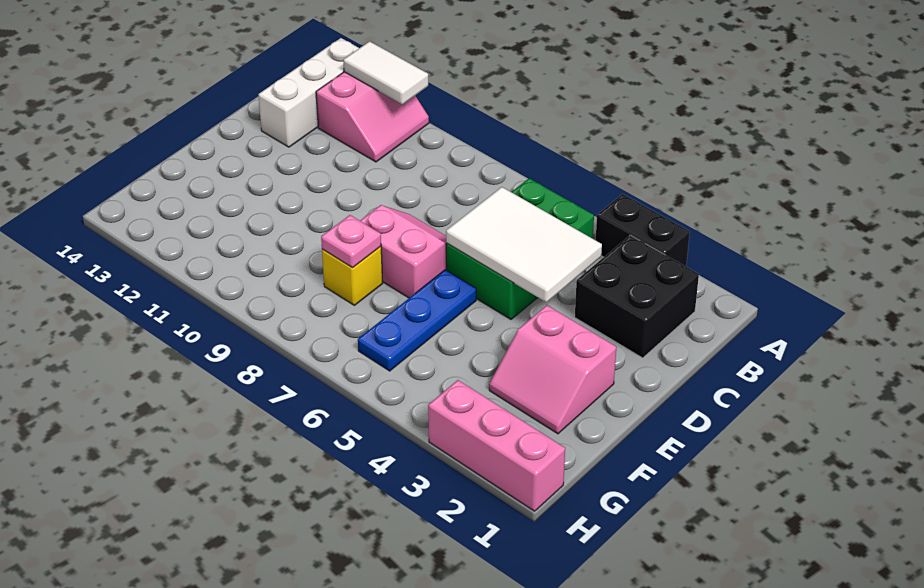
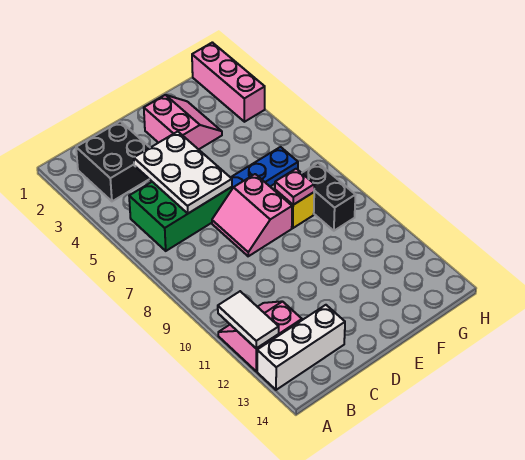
black brick A3:A4 level 1 -> black brick G8:G9 level 1
white tile C4:D6 level 2 -> white plate C4:D6 level 2

